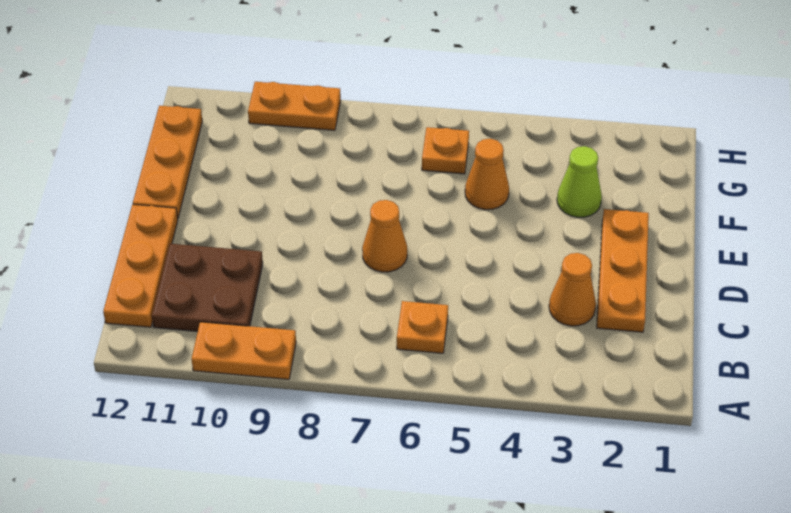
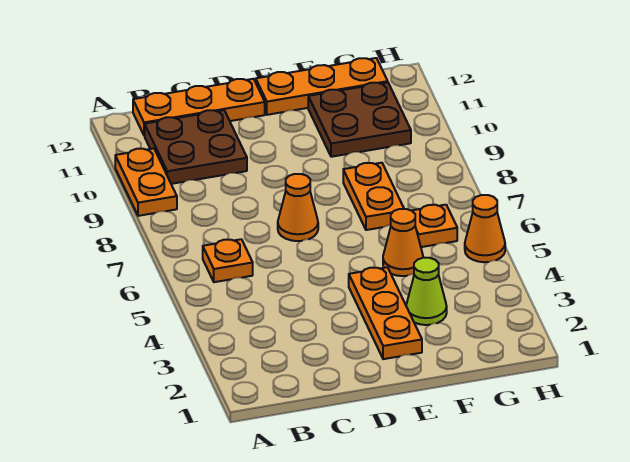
orange plate C2:E2 level 1 -> orange plate E2:E4 level 1
orange cone C3 level 1 -> orange cone H5 level 1
none -> brown plate F10:G11 level 1
orange plate H9:H10 level 1 -> orange plate F7:F8 level 1

